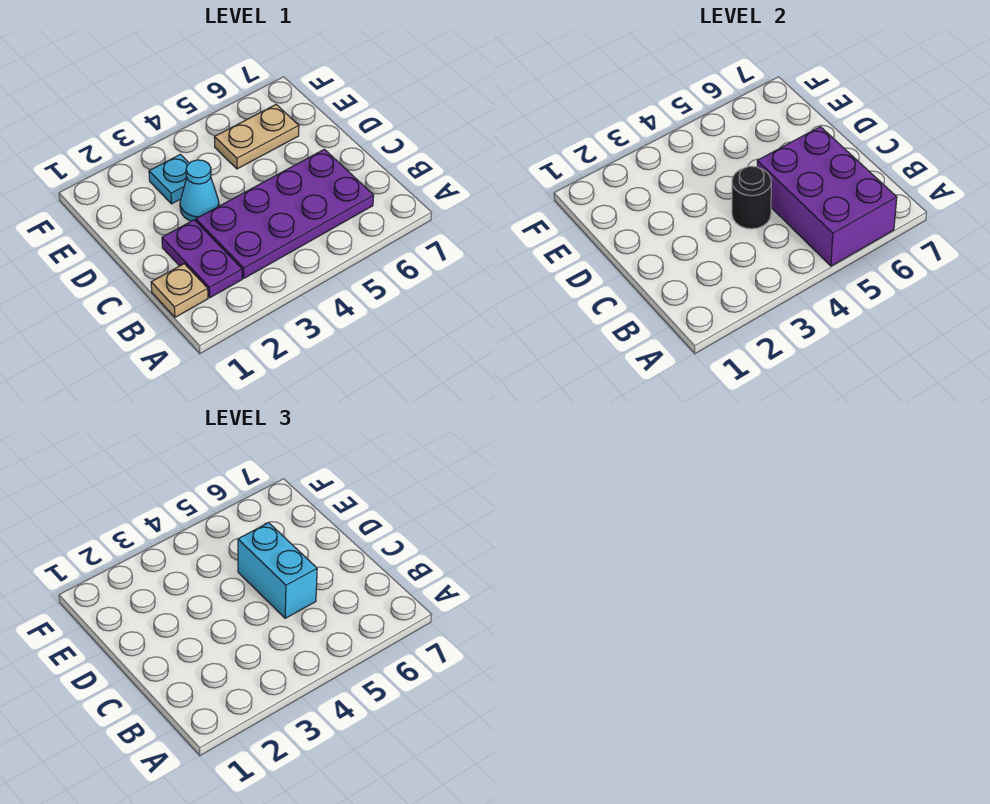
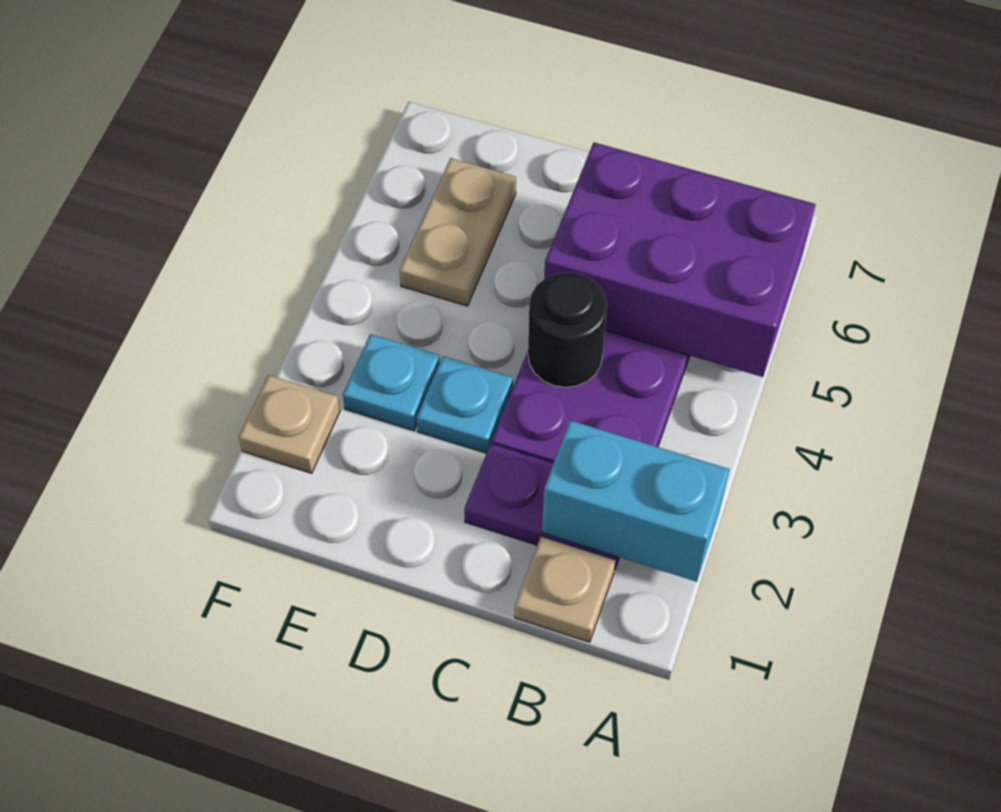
cyan brick C5:D5 level 3 -> cyan brick A2:B2 level 2
cyan cone D3 level 1 -> cyan plate D3 level 1
none -> tan plate F2 level 1

